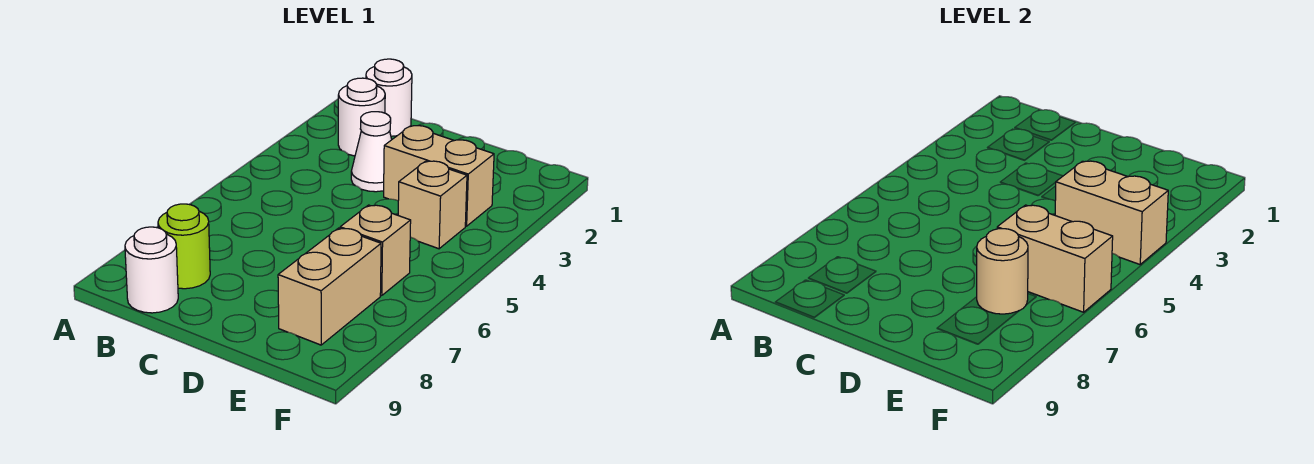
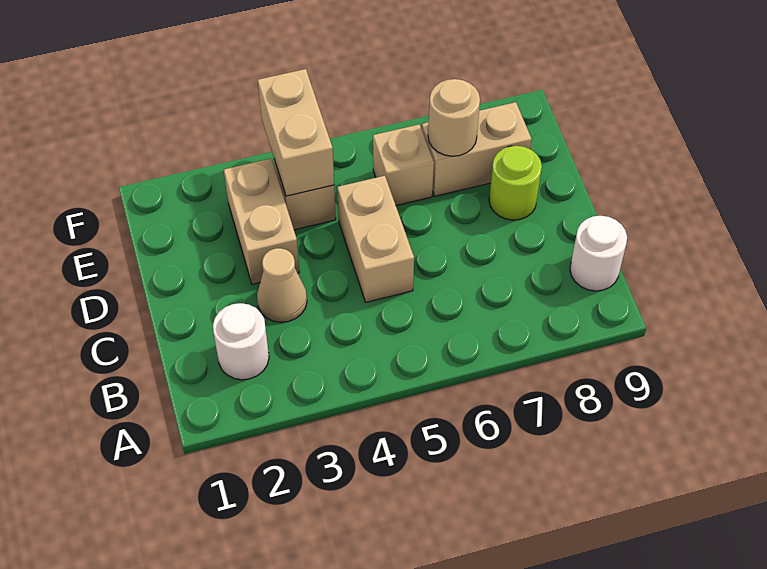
white round brick B1 level 1 -> none
lime round brick B8 level 1 -> lime round brick D8 level 1
white cone C3 level 1 -> tan cone C3 level 1
tan brick E6:F6 level 2 -> tan brick C5:D5 level 1

